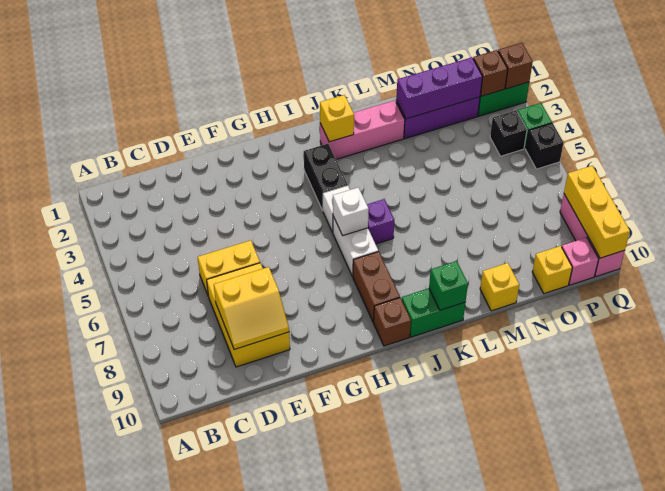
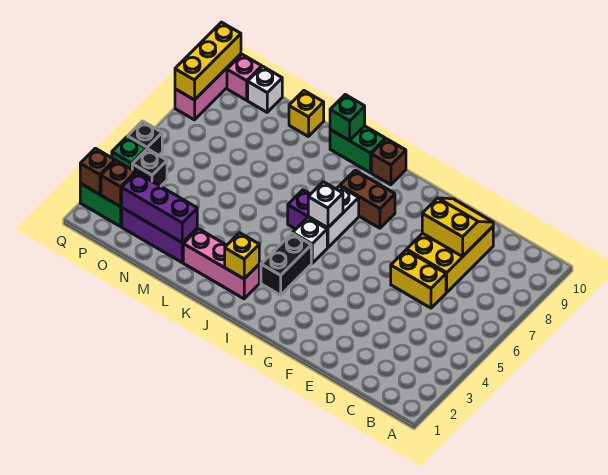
brown brick I8:I9 level 1 -> brown brick H8:I8 level 1
yellow brick O10 level 1 -> white brick O10 level 1

